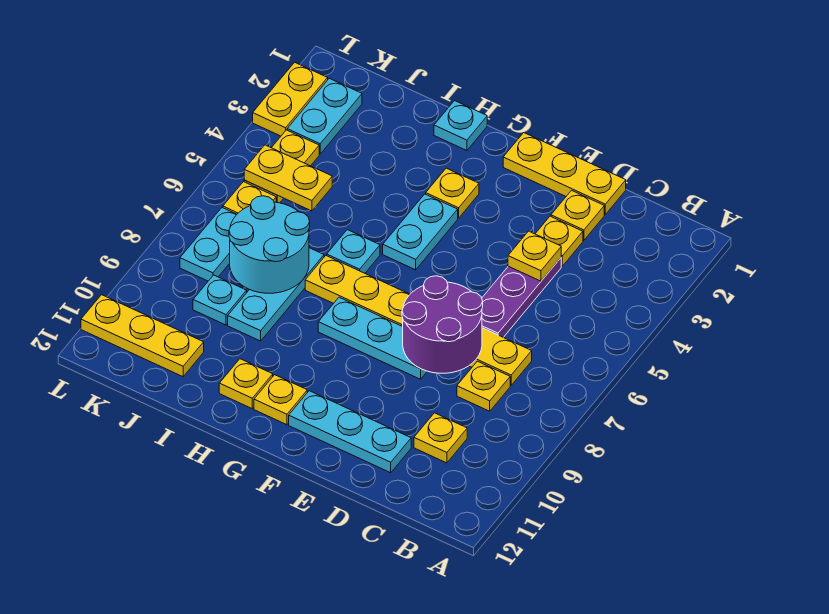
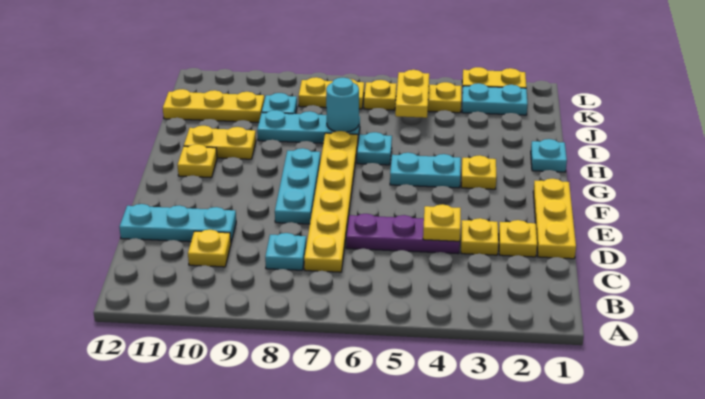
yellow plate C8 level 1 -> cyan plate C8 level 1
purple round brick D7:E8 level 2 -> none
cyan plate D11:F11 level 1 -> cyan plate D10:D12 level 1
yellow plate H11 level 1 -> yellow plate H10:H11 level 1
cyan round brick I7:J8 level 2 -> cyan round brick I7 level 2
yellow plate J11:L11 level 1 -> yellow plate J10:J12 level 1
cyan plate K7:K8 level 1 -> yellow plate K7:K8 level 1

